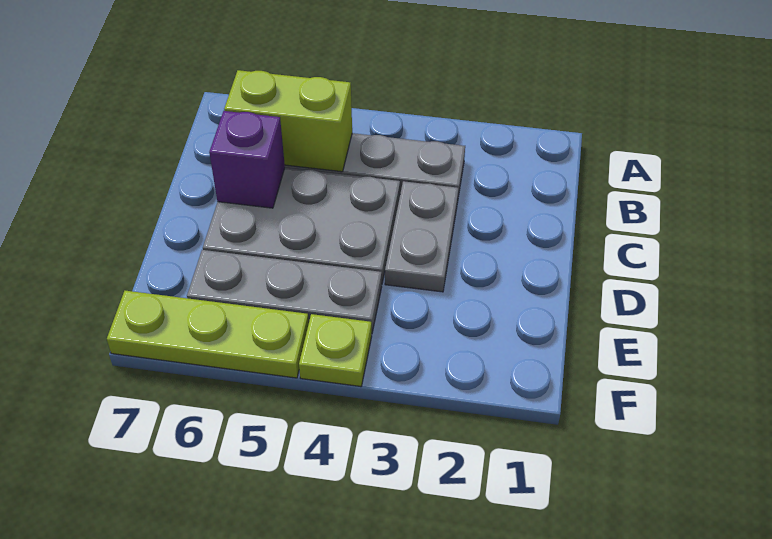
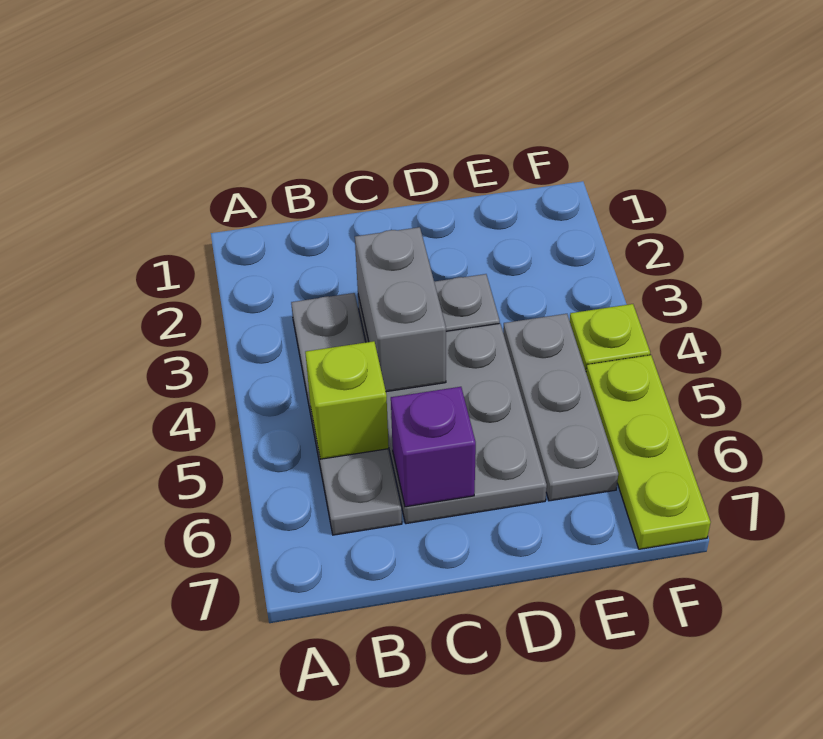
lime brick B5:B6 level 2 -> lime brick B5 level 2
none -> grey brick C3:C4 level 2

